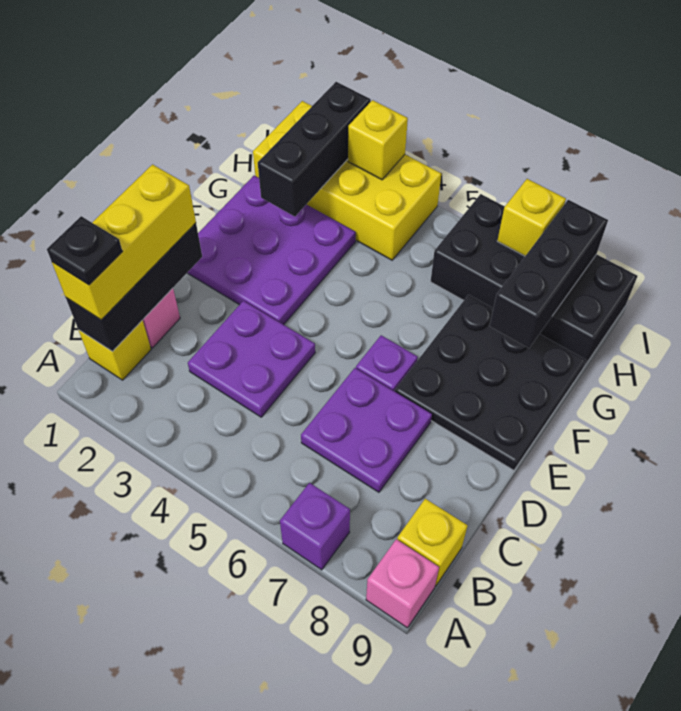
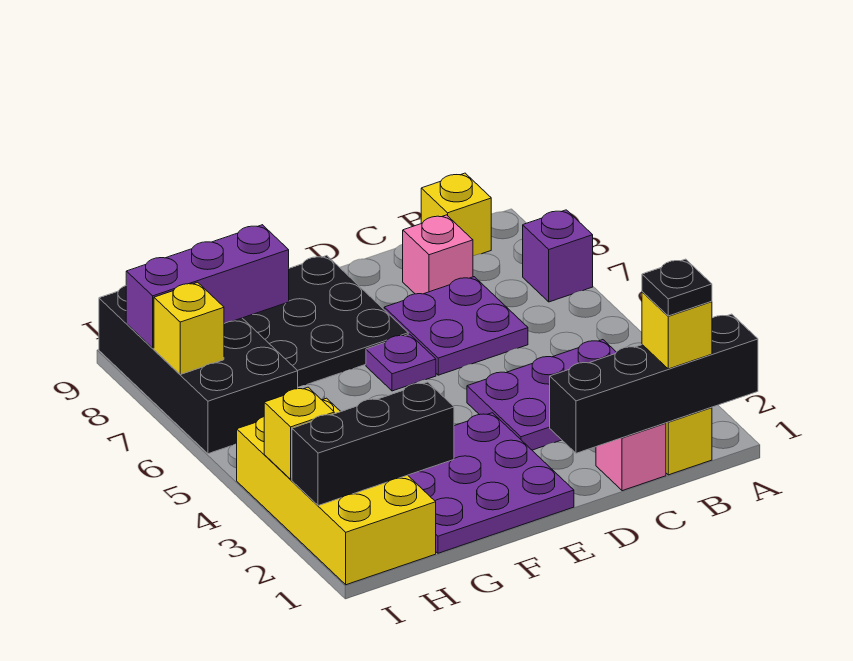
pink brick A9 level 1 -> pink brick C8 level 1
black brick B1:D1 level 2 -> black brick A1:D1 level 2
yellow brick B1:D1 level 3 -> yellow brick B1 level 3
purple plate C3:D4 level 1 -> purple plate B3:D4 level 1
black brick G8:I8 level 2 -> purple brick G8:I8 level 2

